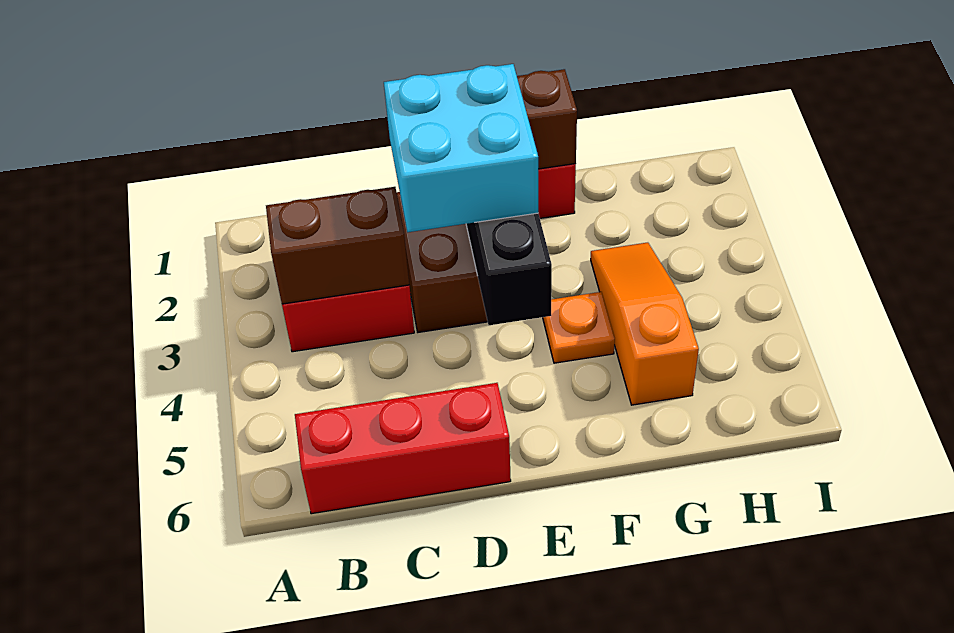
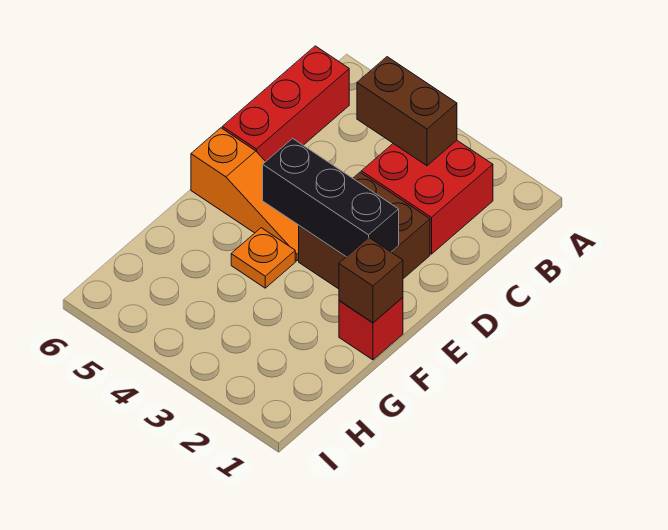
brown brick B3:C3 level 2 -> brown brick B3:B4 level 2
cyan brick D2:E3 level 3 -> none
orange slope G3:G5 level 1 top 5 -> orange slope E4:E6 level 1 top 6

